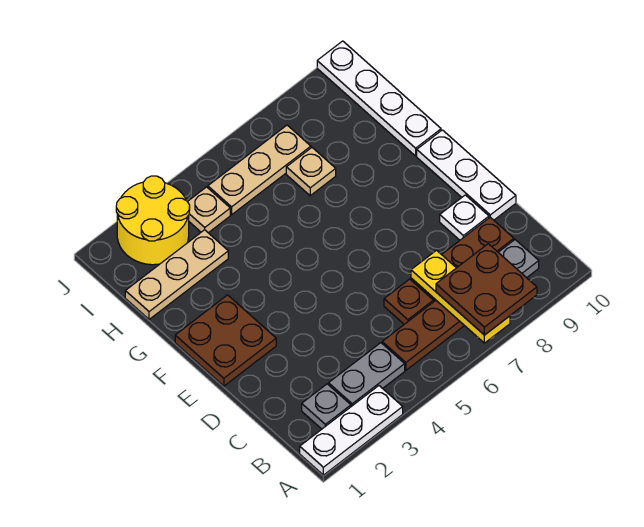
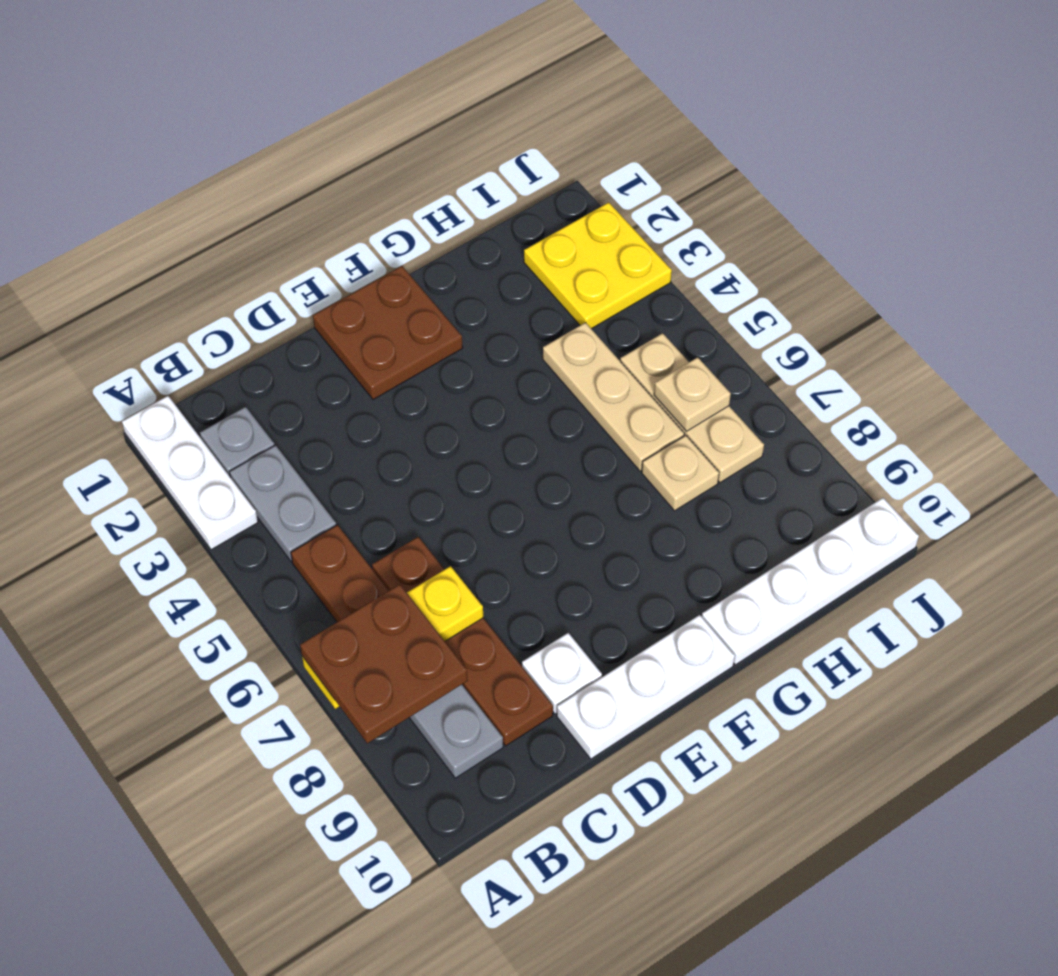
tan plate H1:H3 level 1 -> tan plate H4:H6 level 1
yellow round brick I2:J3 level 1 -> yellow plate I2:J3 level 1
tan plate I4 level 1 -> tan plate I6 level 2

